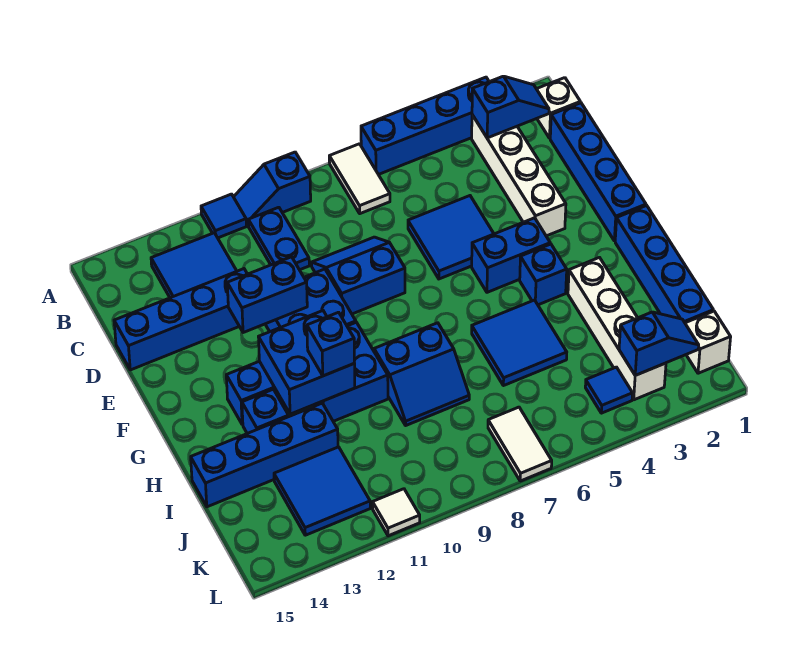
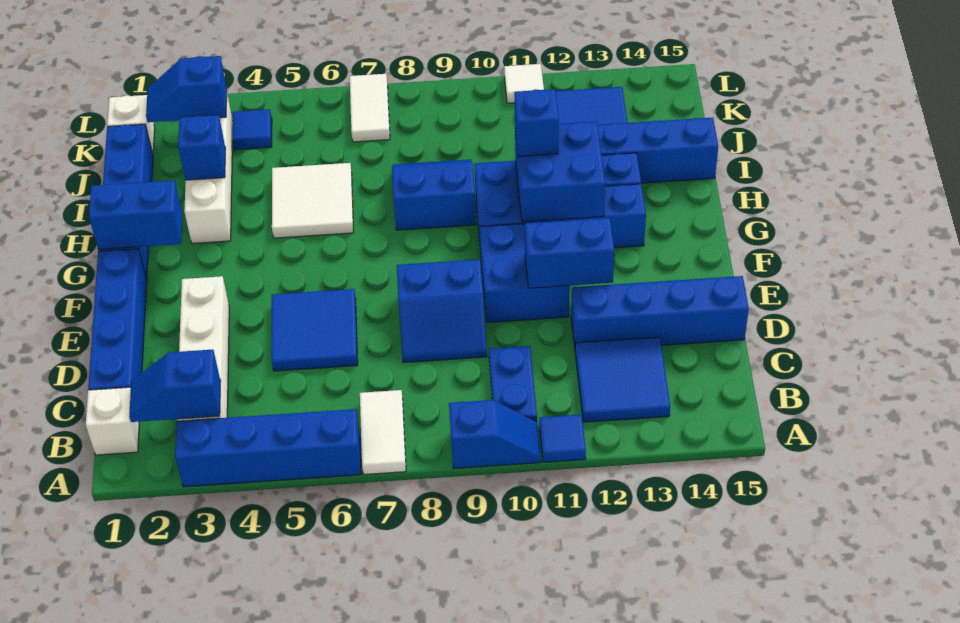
blue brick F4:F5 level 1 -> blue brick G1:G2 level 2
blue brick G4 level 1 -> blue brick I3 level 2
blue tile H5:I6 level 1 -> white tile H5:I6 level 1

